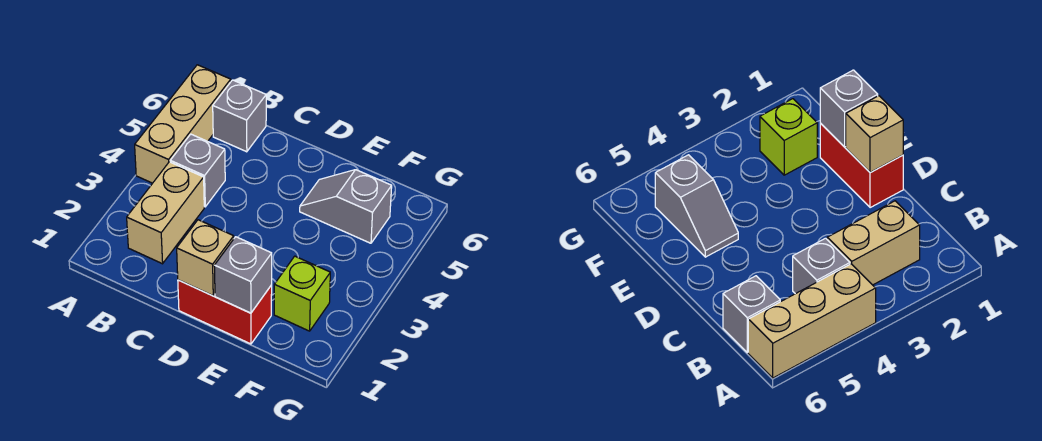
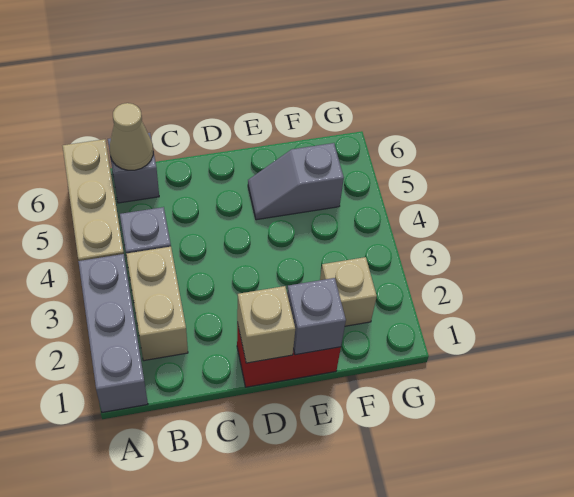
none -> grey brick A1:A3 level 1
none -> tan cone B6 level 2
lime brick F2 level 1 -> tan brick F2 level 1

